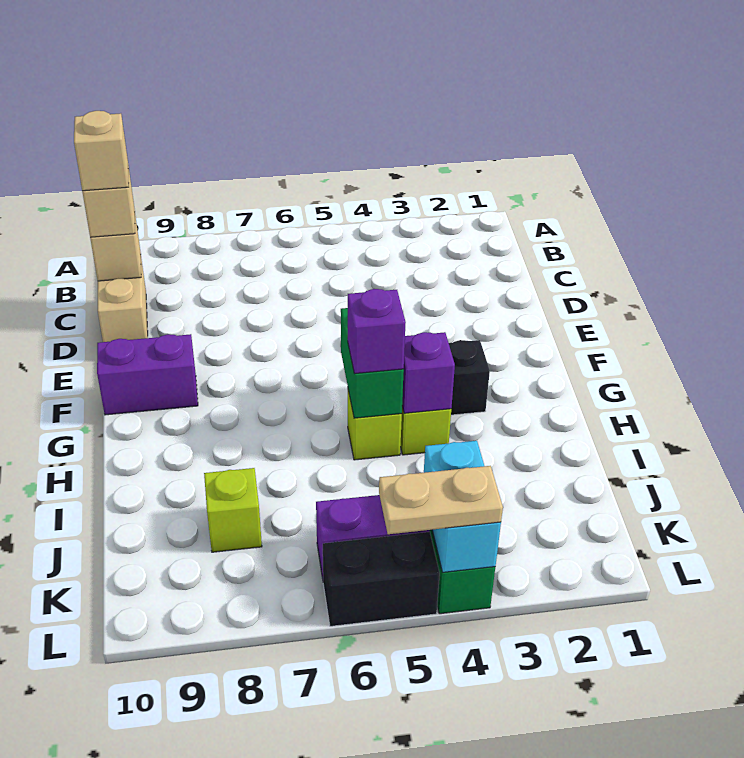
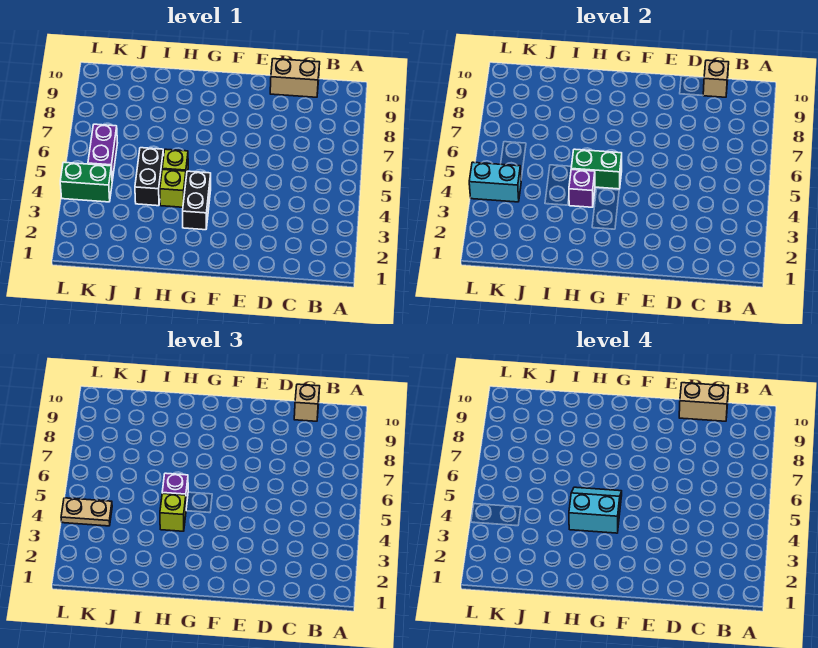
tan brick C10 level 4 -> tan brick C10:D10 level 4
purple brick F9:F10 level 1 -> none
none -> cyan slope G4:H5 level 4 top 4
lime brick J8 level 1 -> lime brick H4 level 3
tan plate L4:L5 level 3 -> tan plate K4:L4 level 3
black brick L5:L6 level 1 -> black brick I4:I5 level 1

